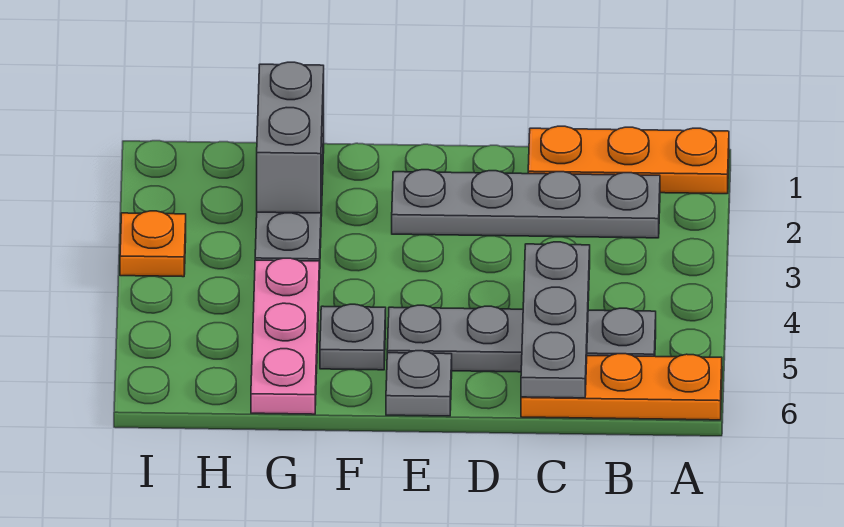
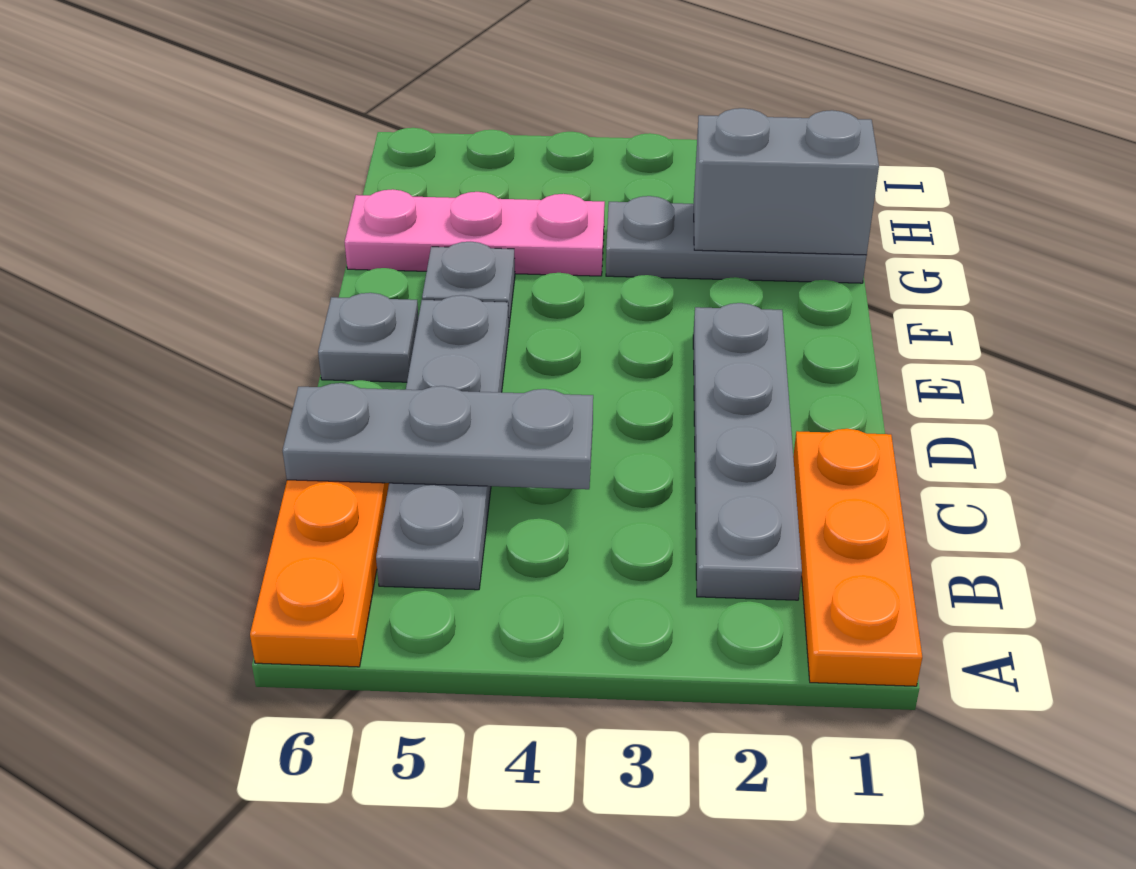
orange plate I3 level 1 -> none

